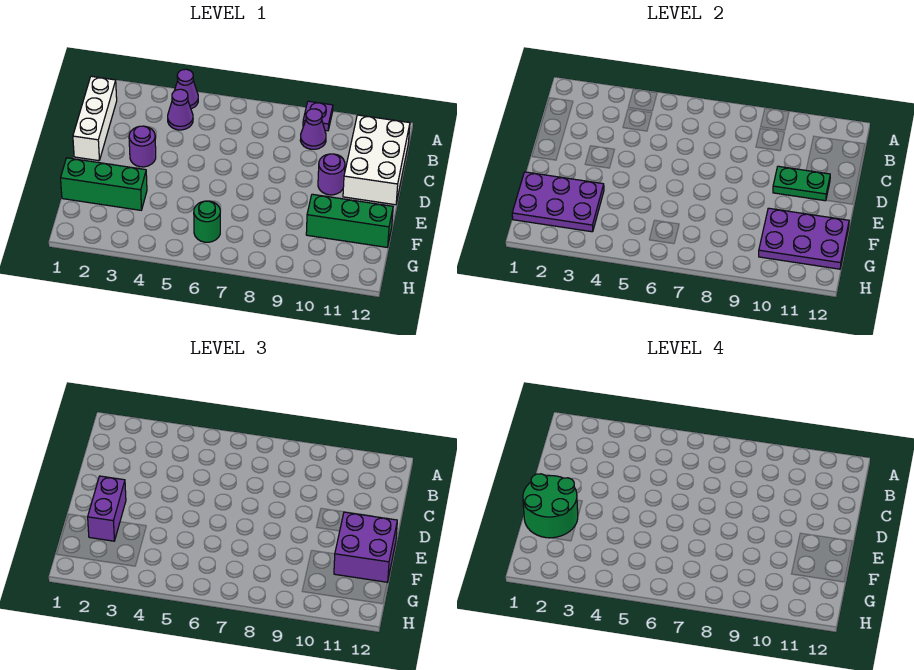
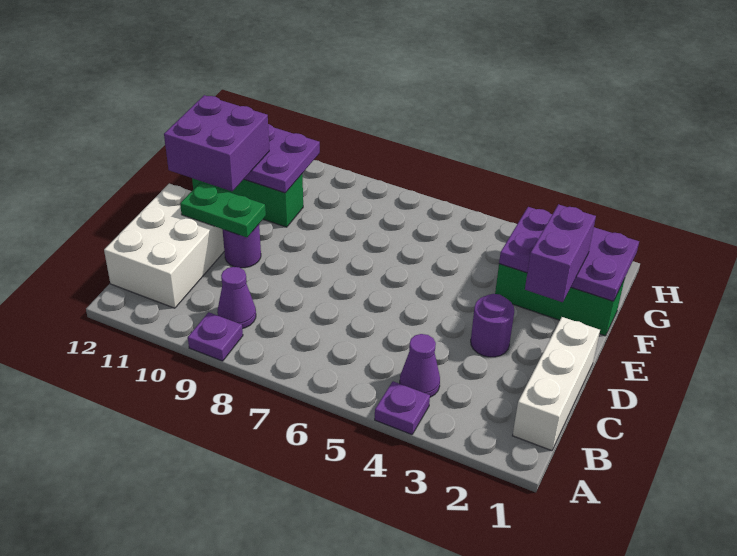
purple cone A4 level 1 -> purple plate A4 level 1
green round brick E1:F2 level 4 -> none
green round brick G6 level 1 -> none

